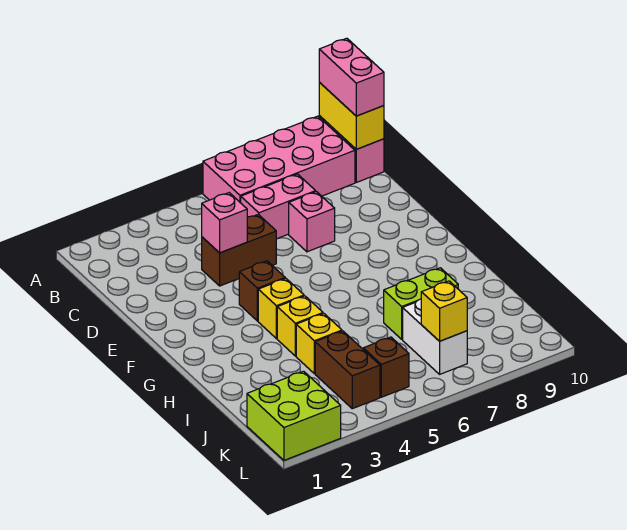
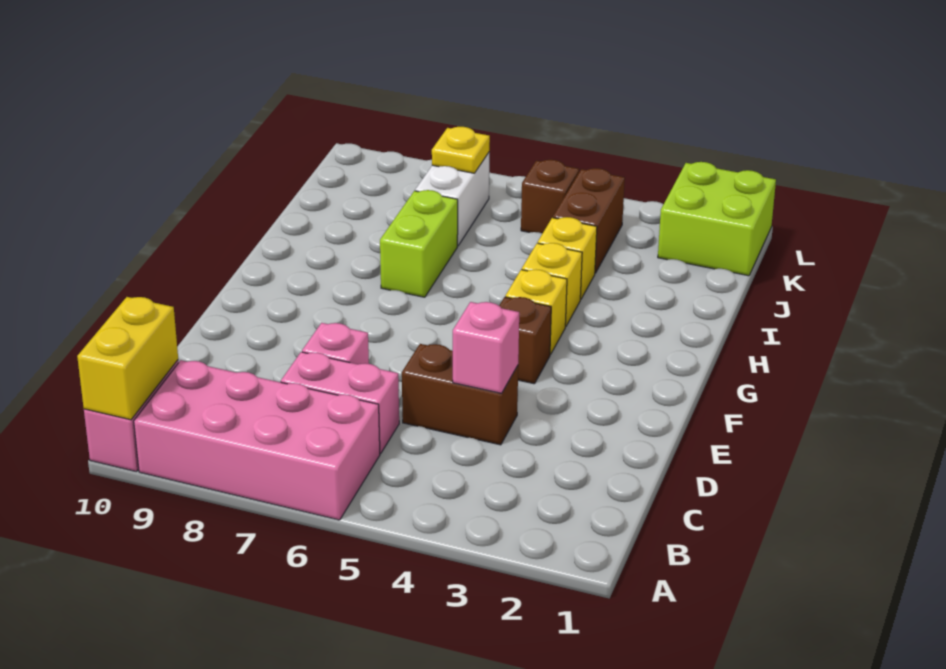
pink brick A10:B10 level 3 -> none
lime brick I7:I8 level 1 -> lime brick H7:I7 level 1
yellow brick K7 level 2 -> yellow plate K7 level 2

